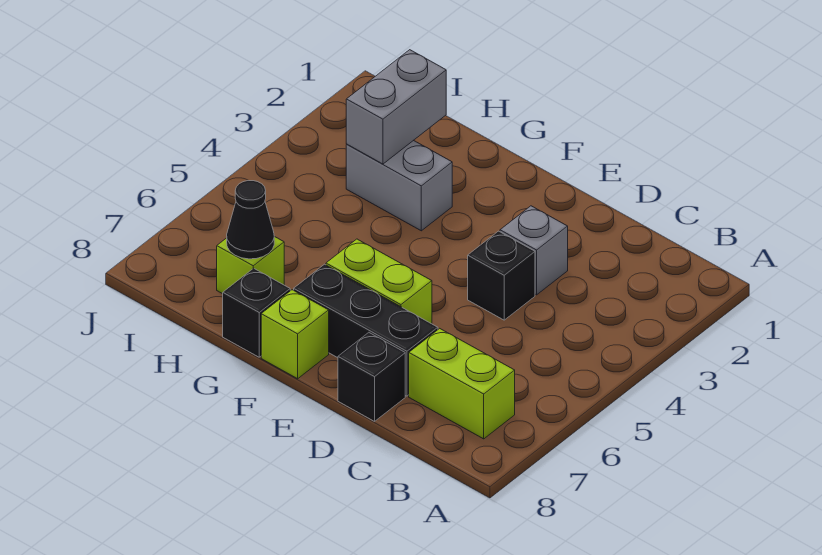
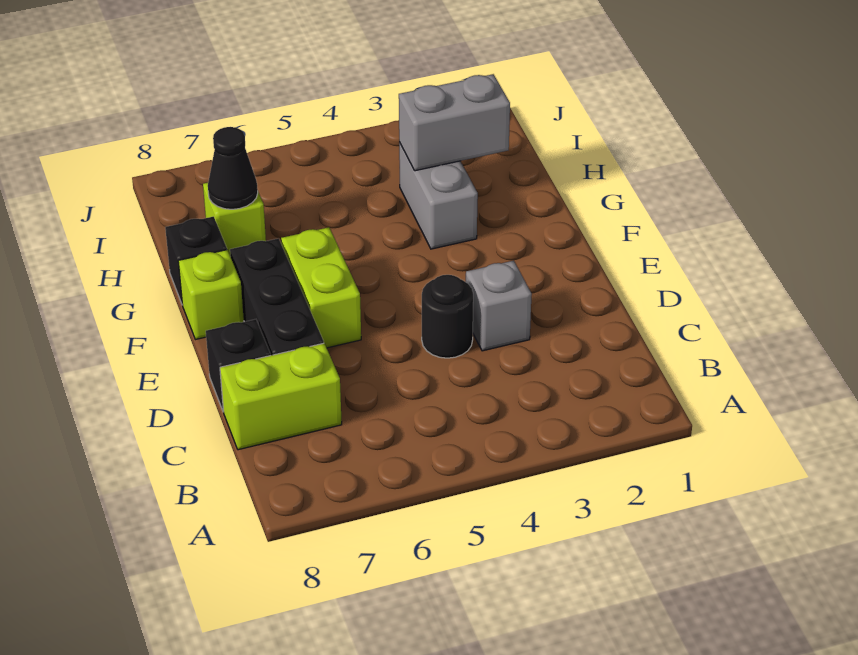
lime brick B7:C7 level 1 -> lime brick C7:C8 level 1
black brick D4 level 1 -> black round brick D4 level 1

